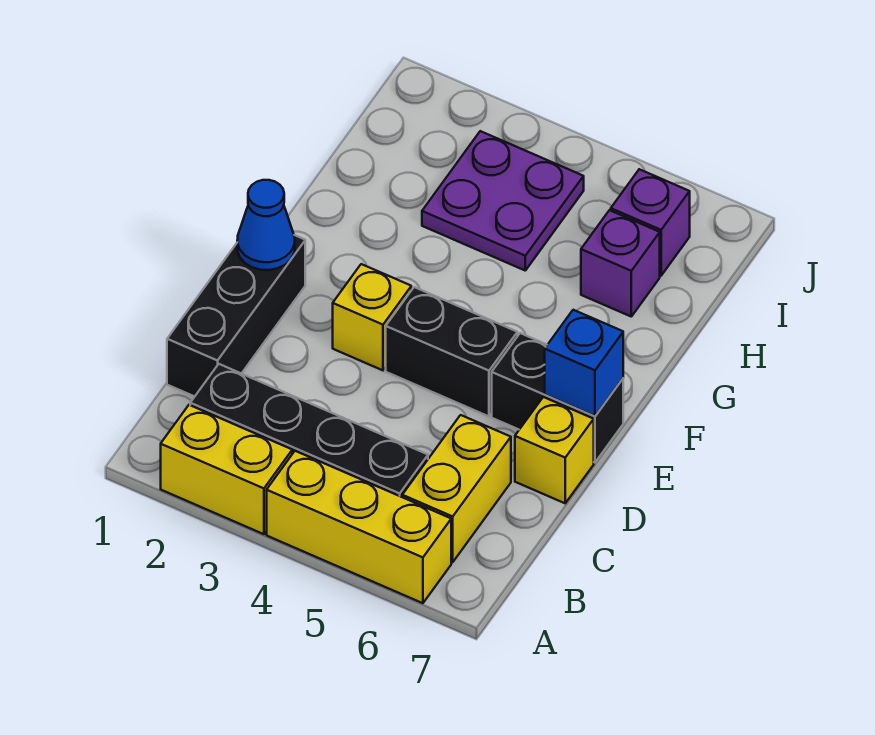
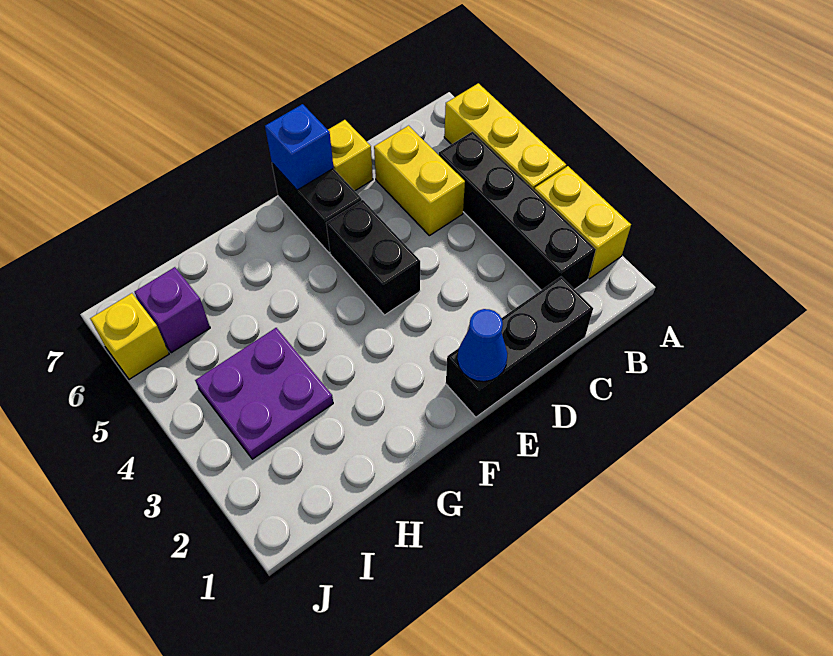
yellow brick B6:C6 level 1 -> yellow brick C5:C6 level 1
yellow brick E3 level 1 -> yellow brick J6 level 1
purple brick H6 level 1 -> none

